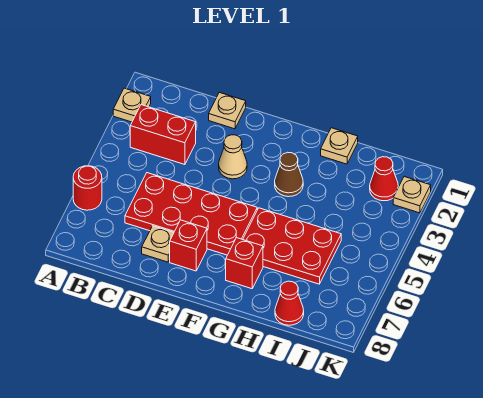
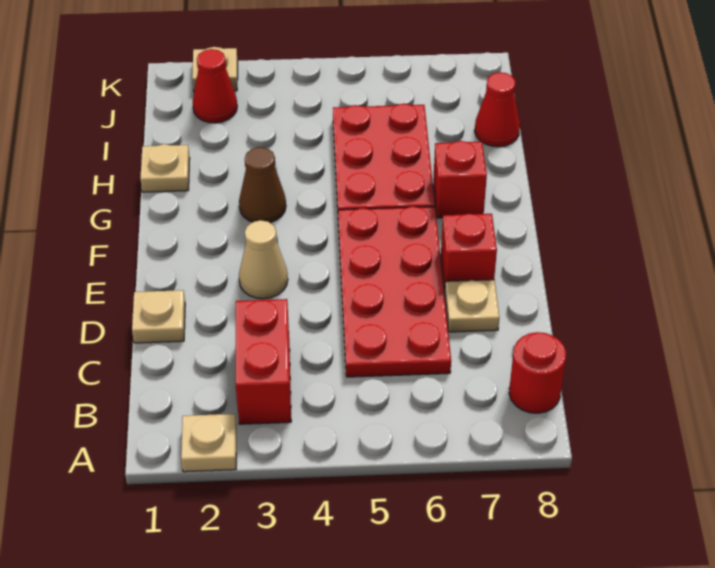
red round brick A6 level 1 -> red round brick B8 level 1

